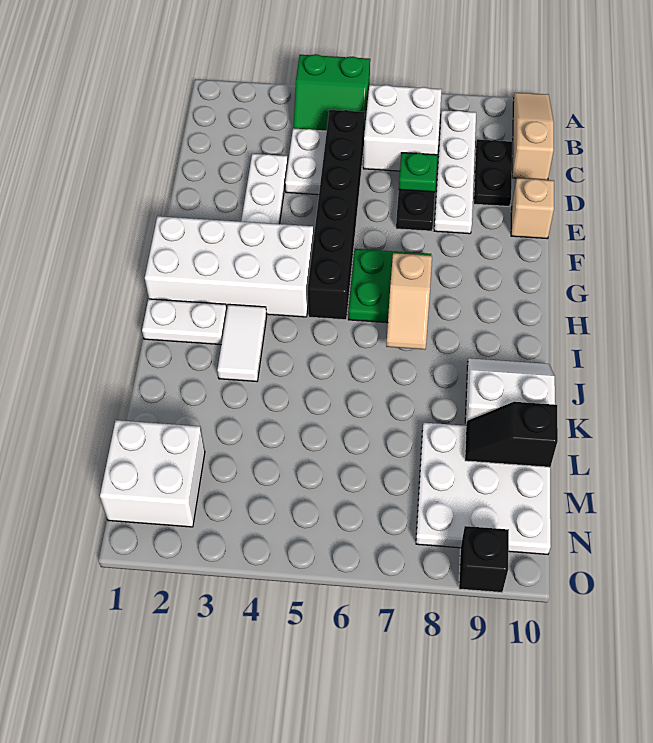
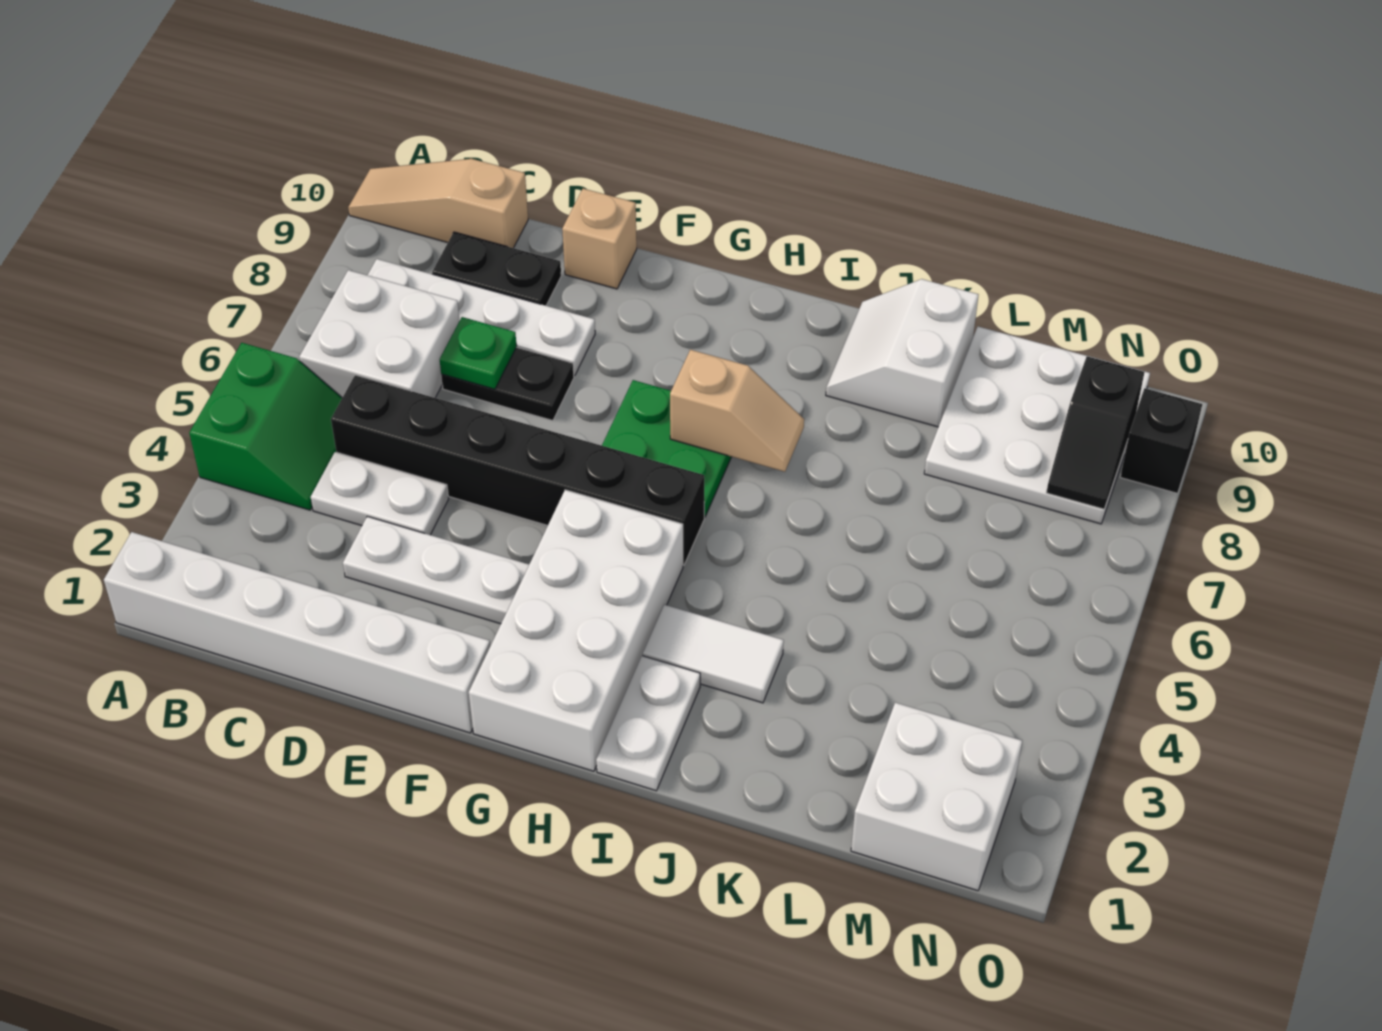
none -> white brick A1:F1 level 1
black slope L9:L10 level 2 top 10 -> black slope N8:N9 level 2 top 9

